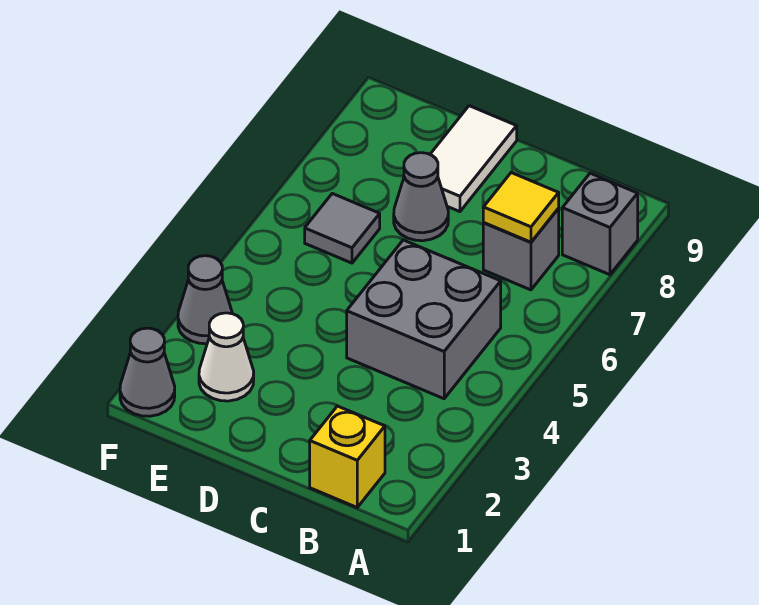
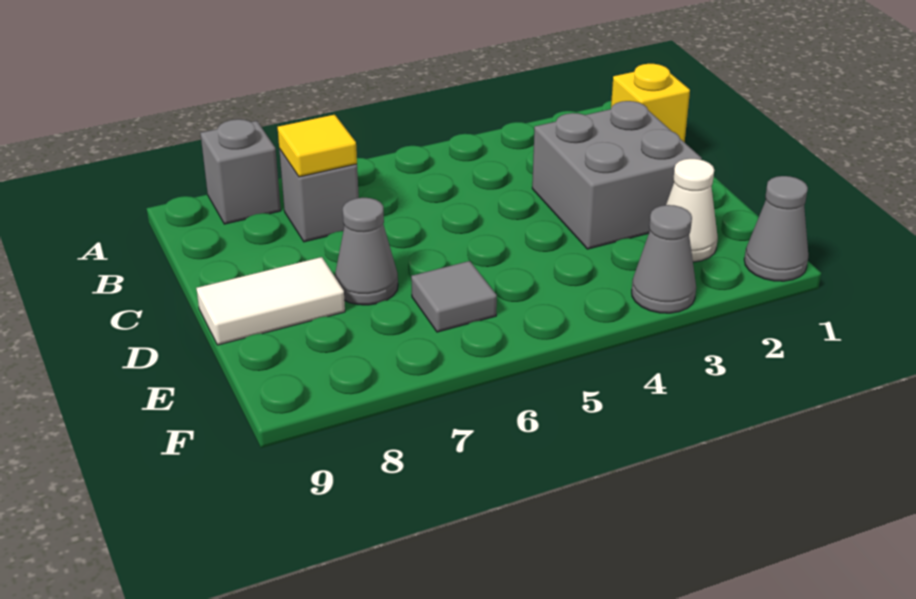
grey brick B4:C5 level 1 -> grey brick C2:D3 level 1

